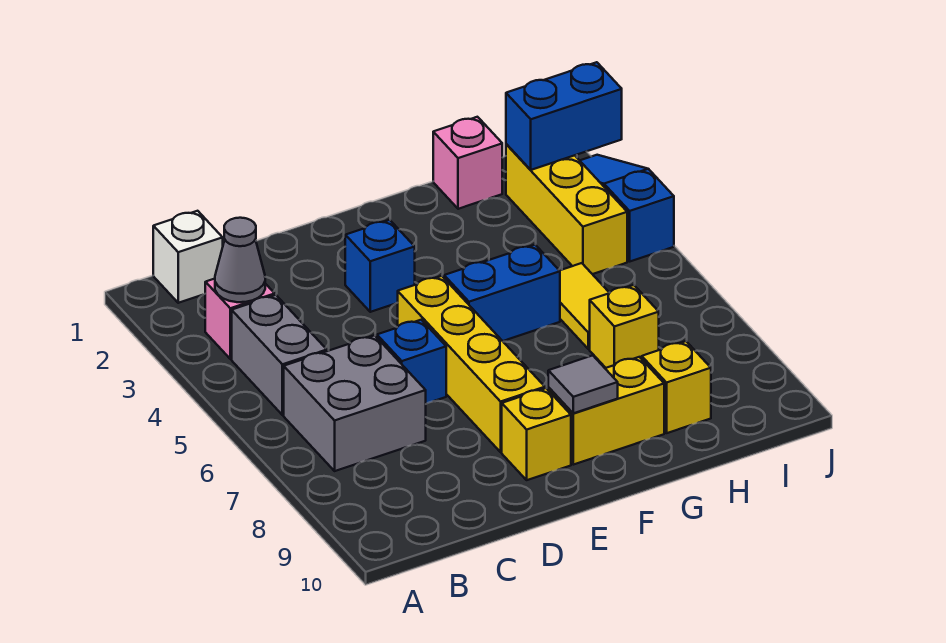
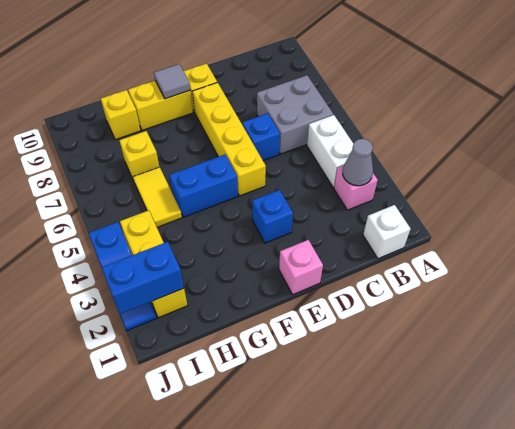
grey brick B4:B5 level 1 -> white brick B4:B5 level 1
pink brick H1 level 1 -> pink brick E1 level 1

